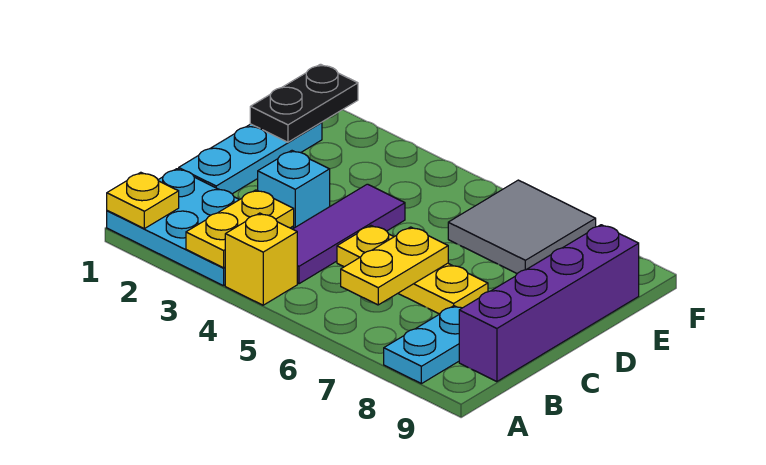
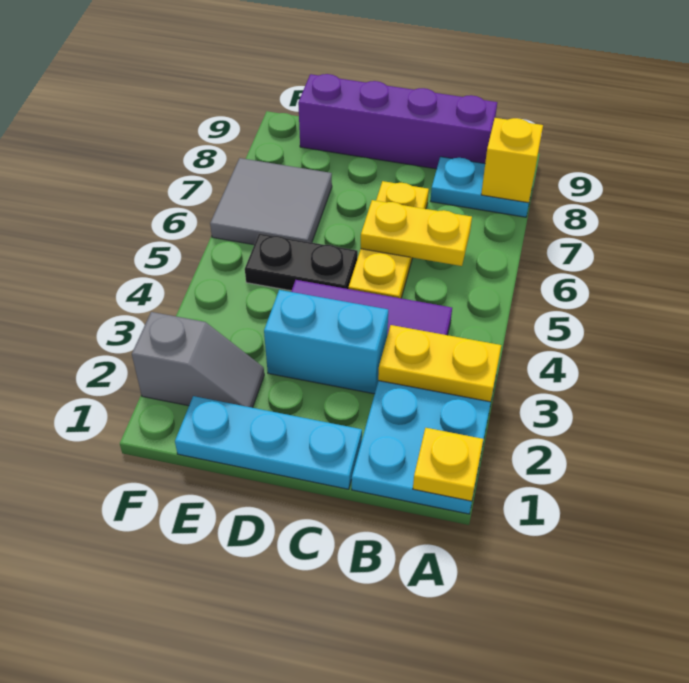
yellow brick A4 level 1 -> yellow brick A8 level 2
cyan brick C3 level 1 -> cyan brick C3:D3 level 1
black plate E1:F1 level 2 -> black plate D5:E5 level 1
none -> grey slope E2:F2 level 1 top F

